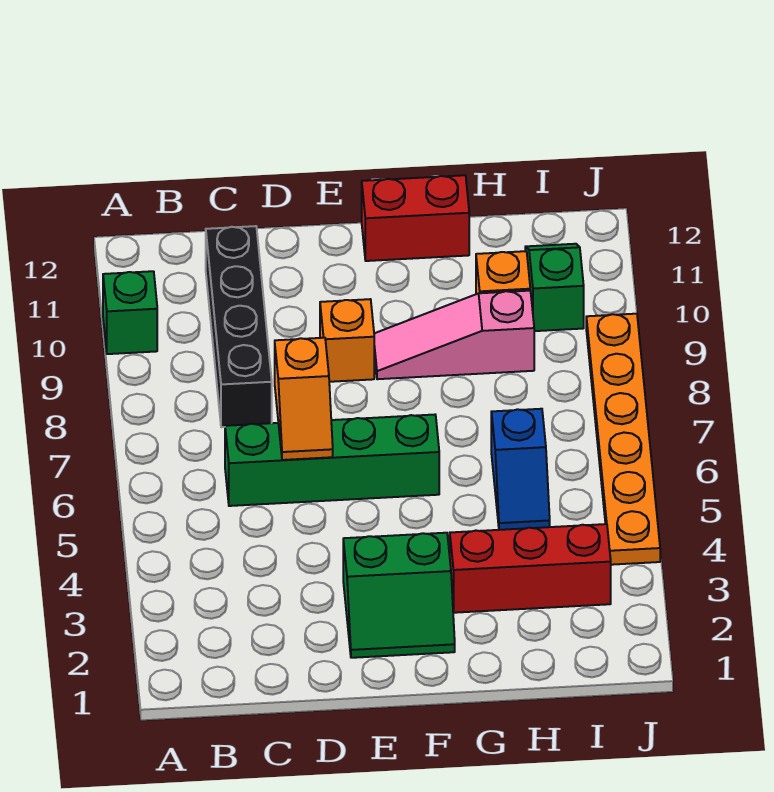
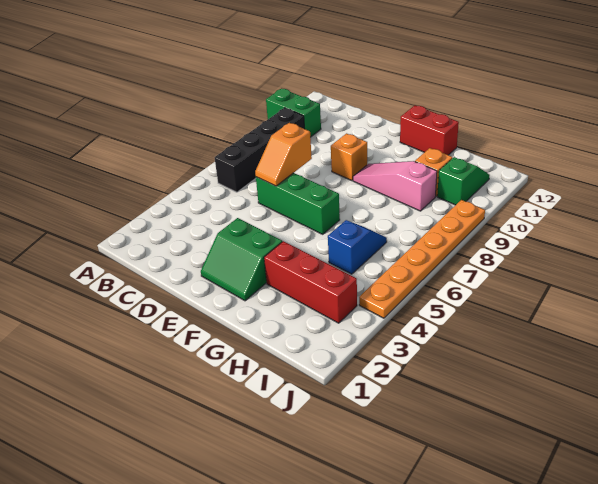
green brick A10 level 1 -> green brick A10:B10 level 1
green brick C6:F6 level 1 -> green brick D6:F6 level 1
black brick C8:C11 level 1 -> black brick B6:B9 level 1
blue slope H5:H6 level 1 top 6 -> blue slope H5:H6 level 1 top 5

